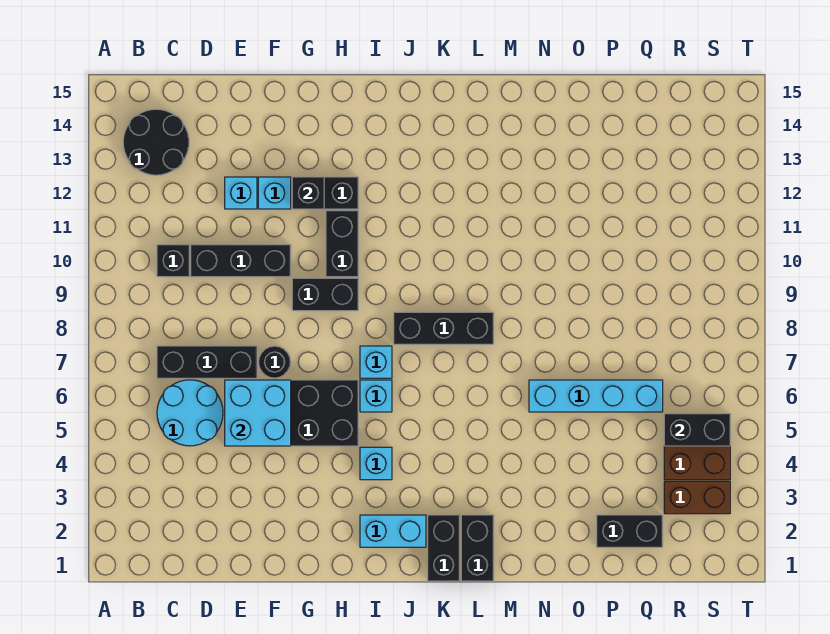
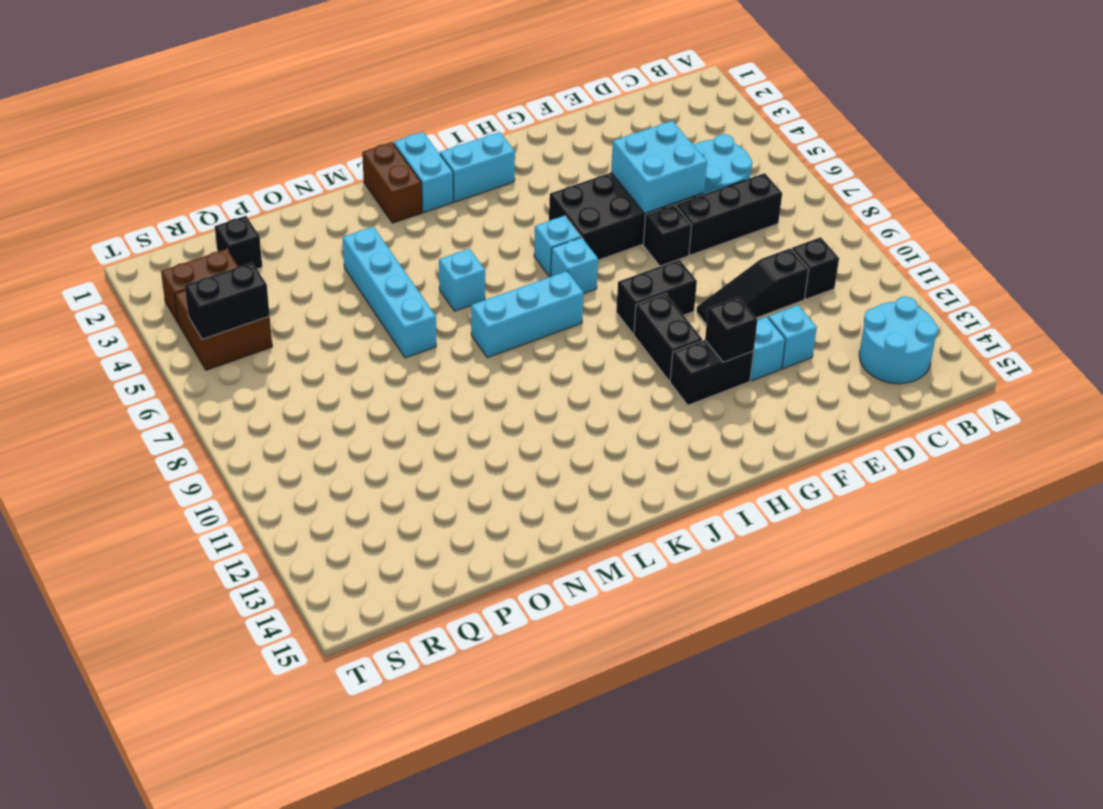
black round brick B13:C14 level 1 -> cyan round brick B13:C14 level 1
black brick D10:F10 level 1 -> black slope D10:F10 level 1 top D
black round brick F7 level 1 -> black brick F7 level 1
cyan brick I4 level 1 -> cyan brick L6 level 1
black brick J8:L8 level 1 -> cyan brick J8:L8 level 1
black brick K1:K2 level 1 -> cyan brick K1:K2 level 1
black brick L1:L2 level 1 -> brown brick L1:L2 level 1
cyan brick N6:Q6 level 1 -> cyan brick N4:N7 level 1
black brick P2:Q2 level 1 -> black brick Q2 level 1

